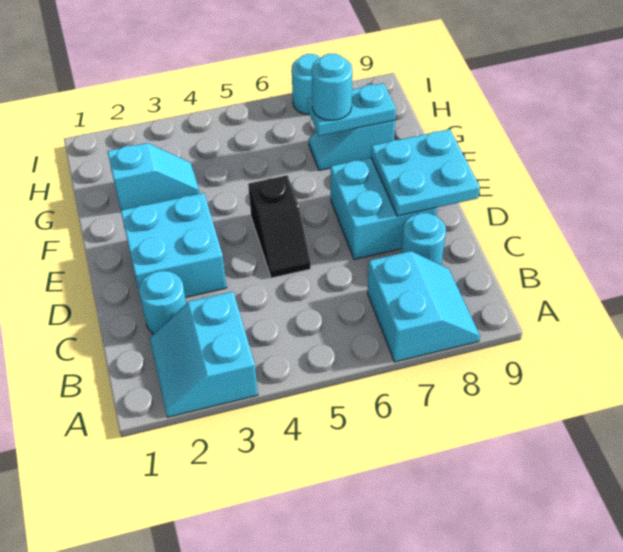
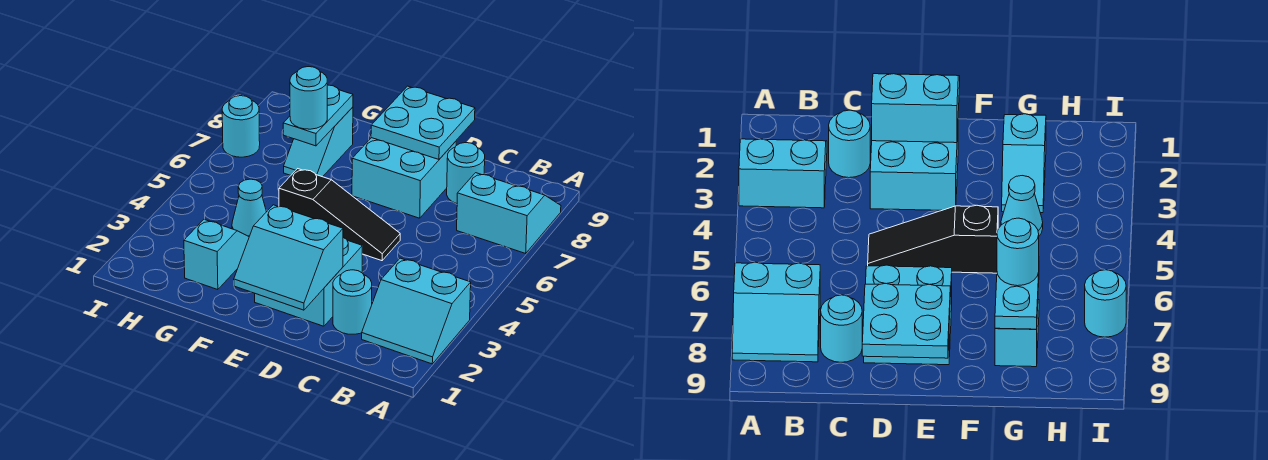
none -> cyan slope D1:E2 level 2 top 2
black slope D5:E5 level 1 top E -> black slope D5:F5 level 1 top F
none -> cyan cone G4 level 1

